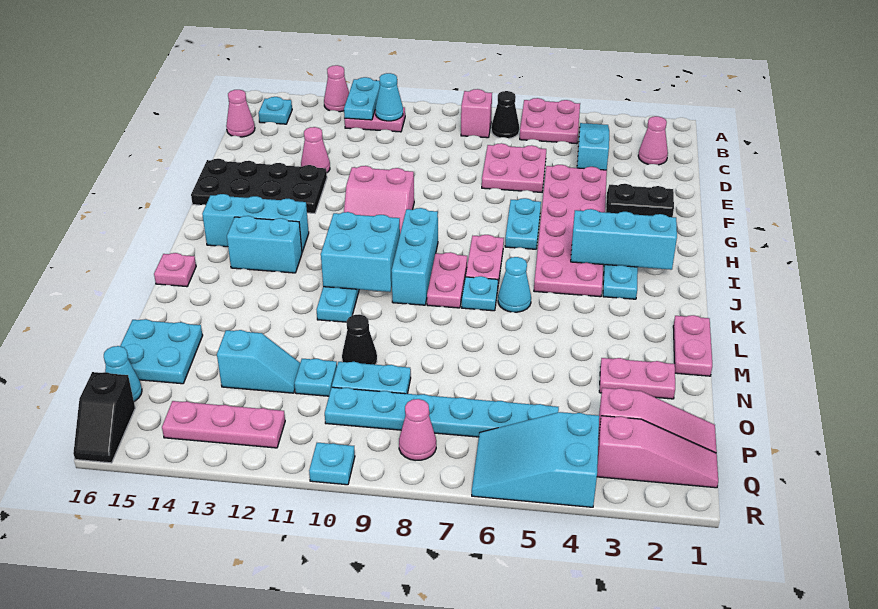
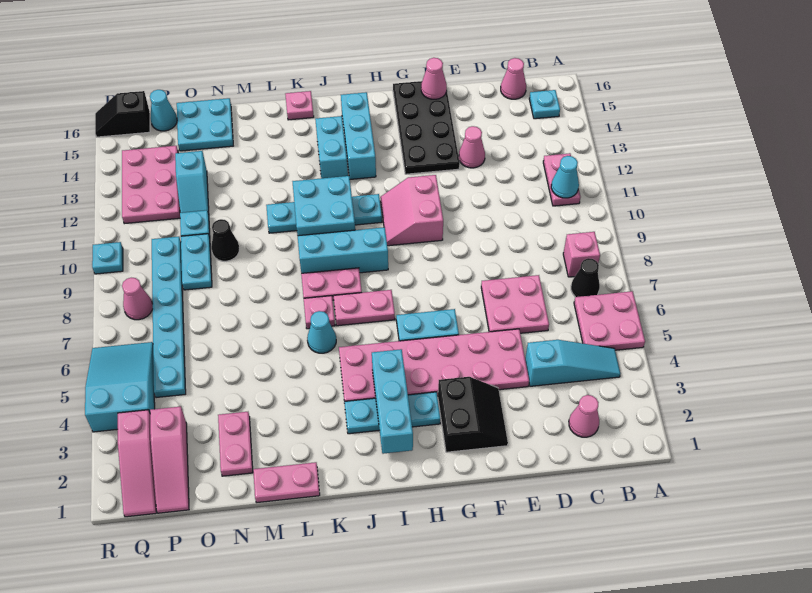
cyan plate A12:B12 level 2 -> none
pink cone A13 level 1 -> pink cone F16 level 2
cyan plate K7 level 1 -> pink plate K7 level 1
pink plate Q12:Q14 level 1 -> pink plate P12:Q14 level 1

